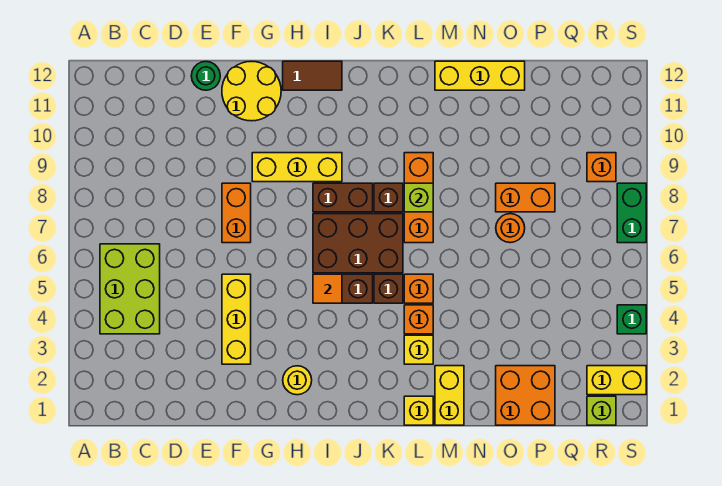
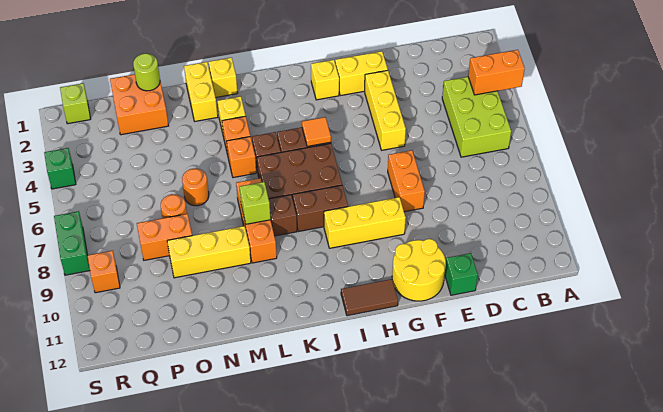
none -> orange brick A4:B4 level 2
green round brick E12 level 1 -> green brick E12 level 1
yellow round brick H2 level 1 -> yellow brick H2 level 1
yellow brick M12:O12 level 1 -> yellow brick M9:O9 level 1
none -> orange round brick N6 level 1
none -> lime round brick O1 level 2
yellow brick R2:S2 level 1 -> yellow brick F2:G2 level 1

